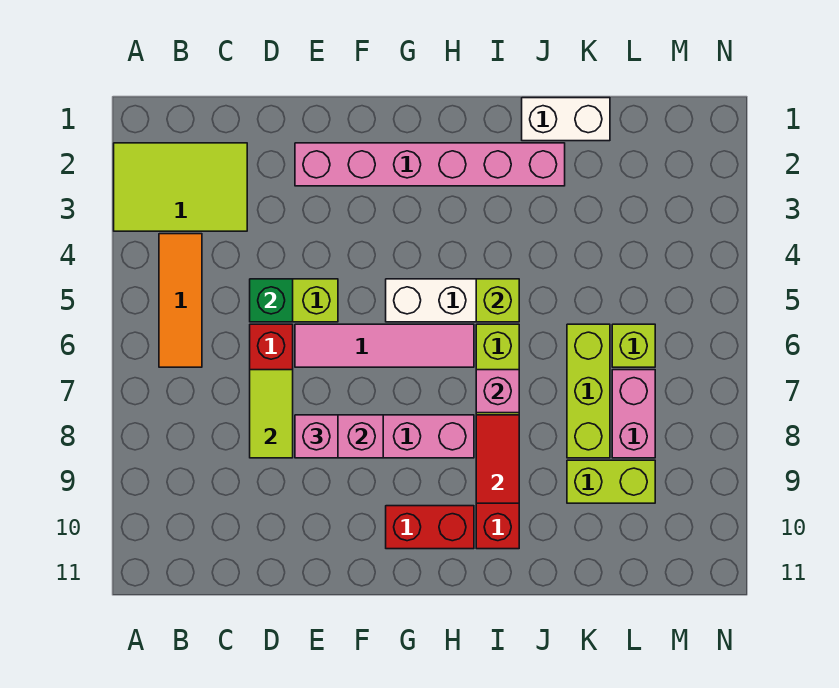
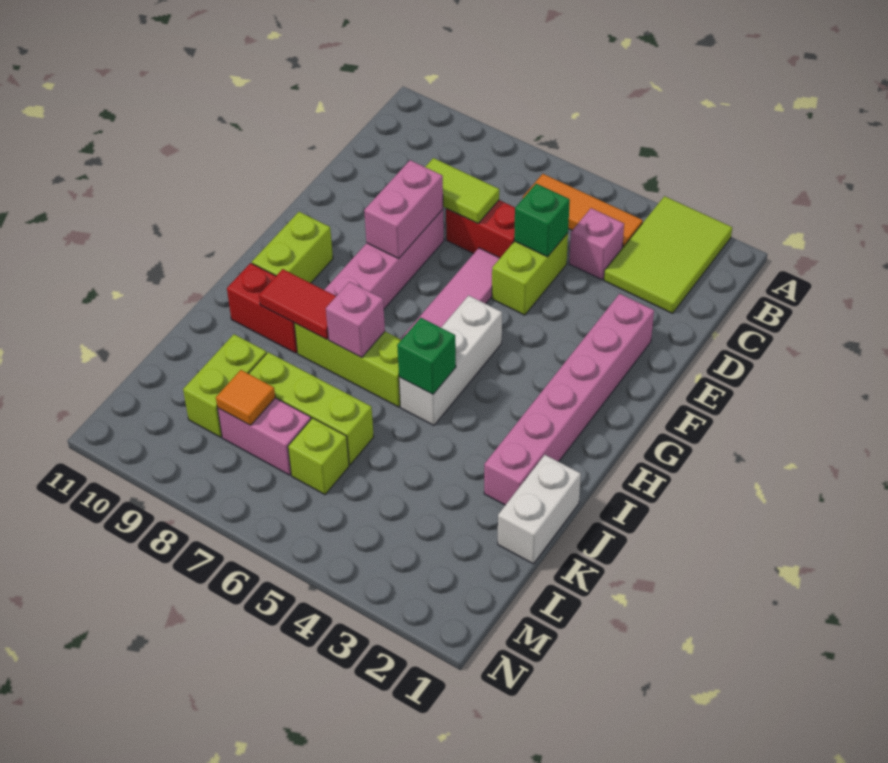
pink brick E8 level 3 -> pink brick C4 level 1
red brick G10:H10 level 1 -> lime brick G10:H10 level 1
lime brick I5 level 2 -> green brick I5 level 2
none -> orange tile L8 level 2

